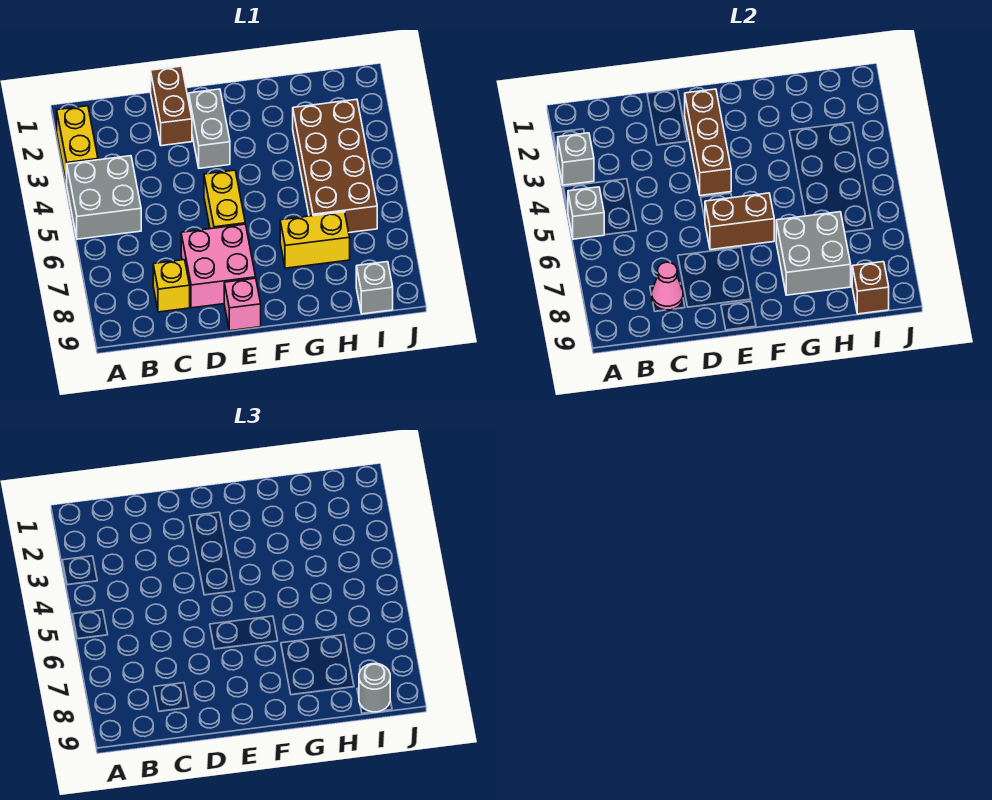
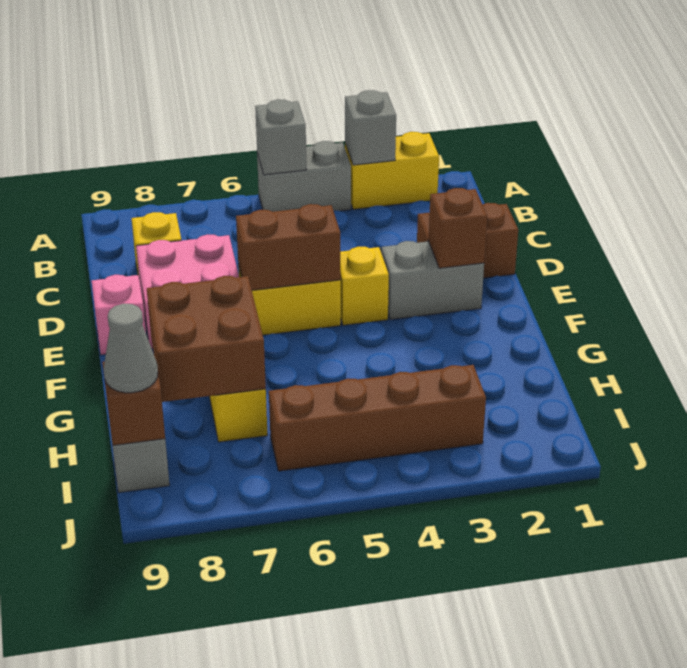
grey brick A4:B5 level 1 -> grey brick A4:A5 level 1
pink cone C8 level 2 -> none
brown brick E2:E4 level 2 -> brown brick E2 level 2
none -> yellow brick E4 level 1
brown brick E6:F6 level 2 -> brown brick E5:E6 level 2
grey brick G7:H8 level 2 -> brown brick G7:H8 level 2
brown brick H3:I6 level 1 -> brown brick I3:I6 level 1
grey round brick I9 level 3 -> grey cone I9 level 3

